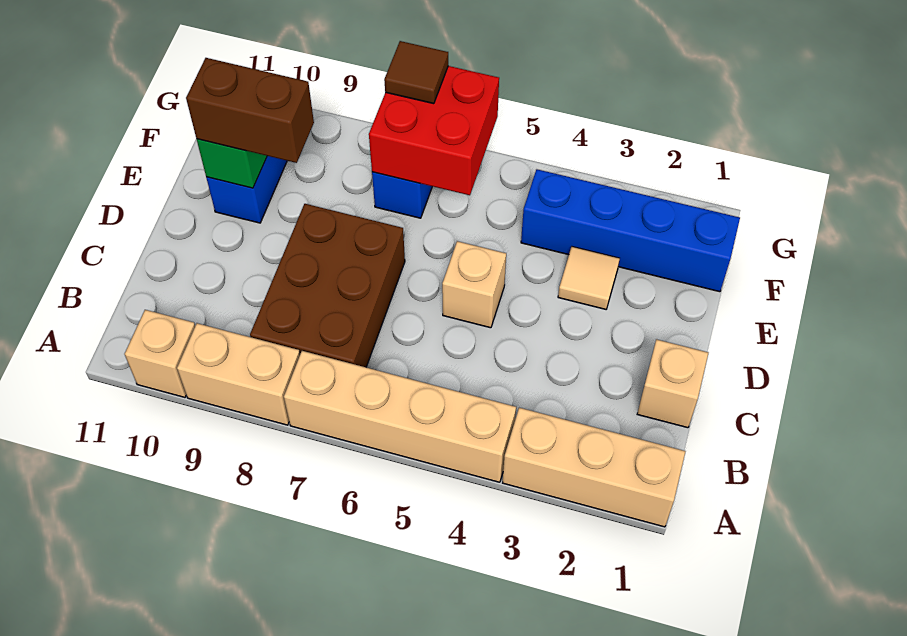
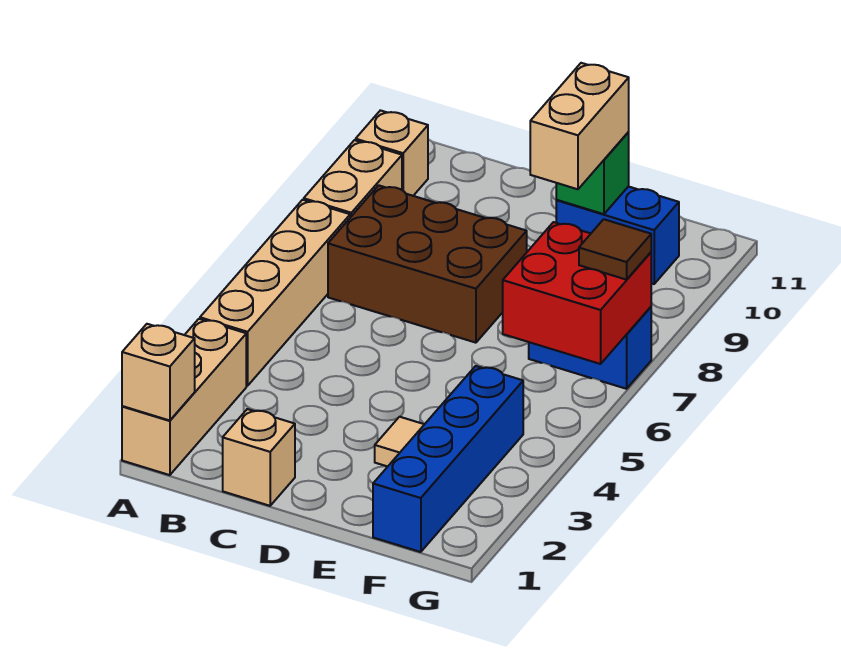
tan brick D5 level 1 -> tan brick A1 level 2
brown brick E9:E10 level 3 -> tan brick E9:E10 level 3

